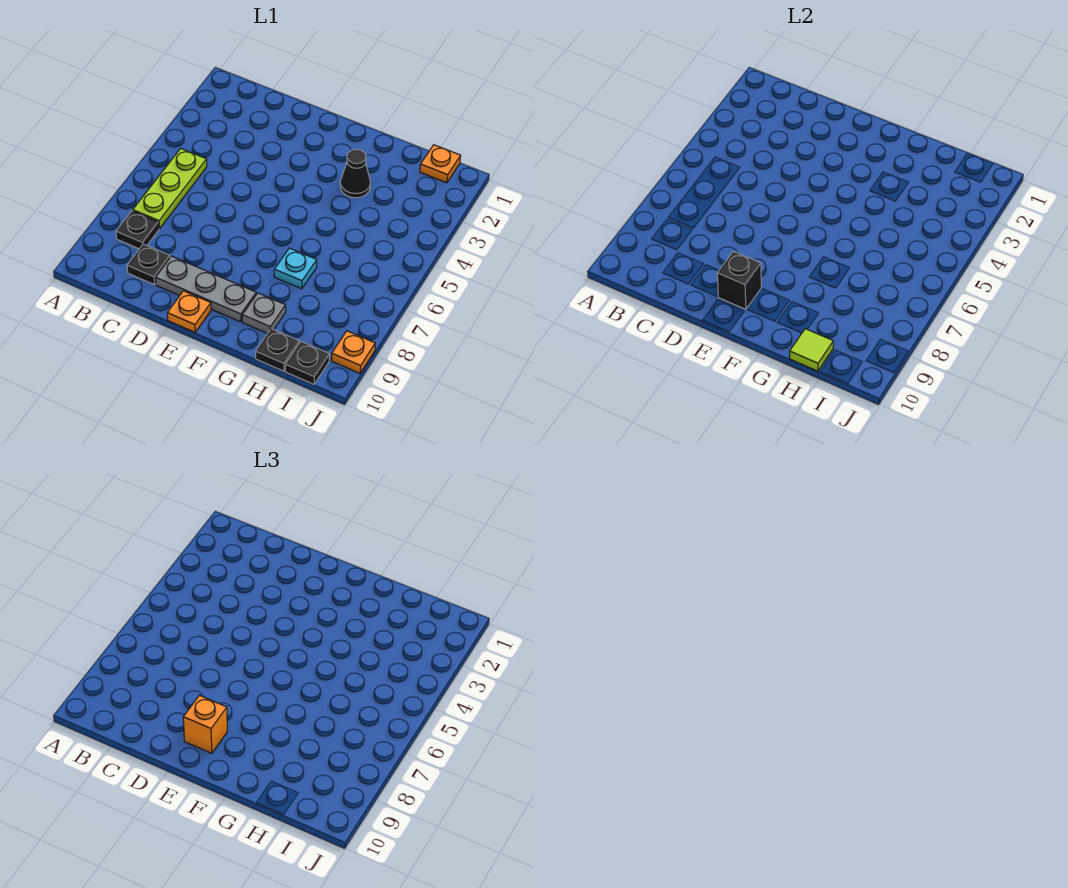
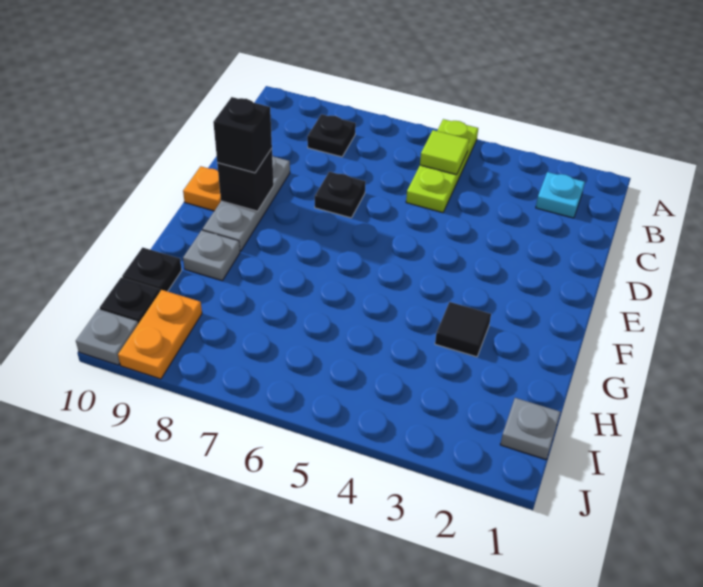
lime plate B5:B7 level 1 -> lime plate A5:C5 level 1
black plate C9 level 1 -> black plate D7 level 1
orange brick E9 level 3 -> black brick E9 level 3
black cone G3 level 1 -> black tile G3 level 1
cyan plate G7 level 1 -> cyan plate B2 level 1
lime tile H10 level 2 -> lime tile B5 level 2
orange plate I1 level 1 -> grey plate I1 level 1
orange plate J9 level 1 -> orange plate I9:J9 level 1
none -> grey plate J10 level 1

